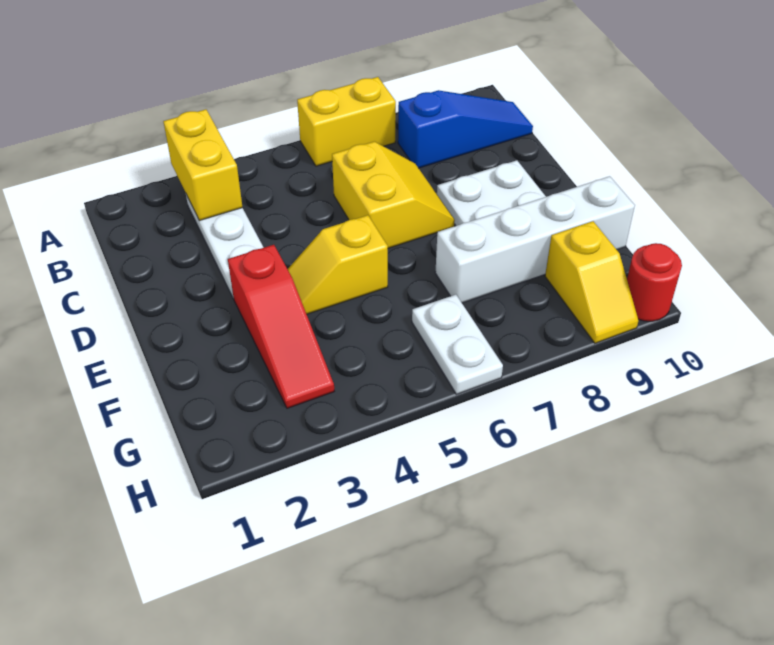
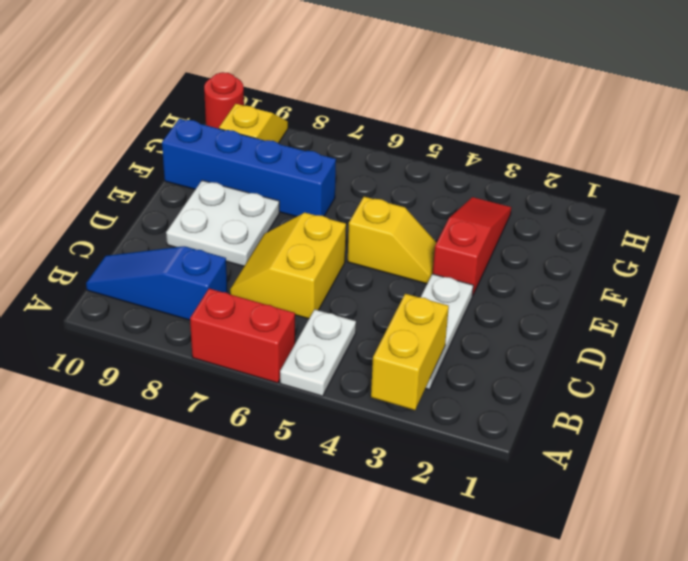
yellow brick A6:A7 level 1 -> red brick A6:A7 level 1
white brick F7:F10 level 1 -> blue brick F7:F10 level 1
white plate G6:H6 level 1 -> white plate A5:B5 level 1

